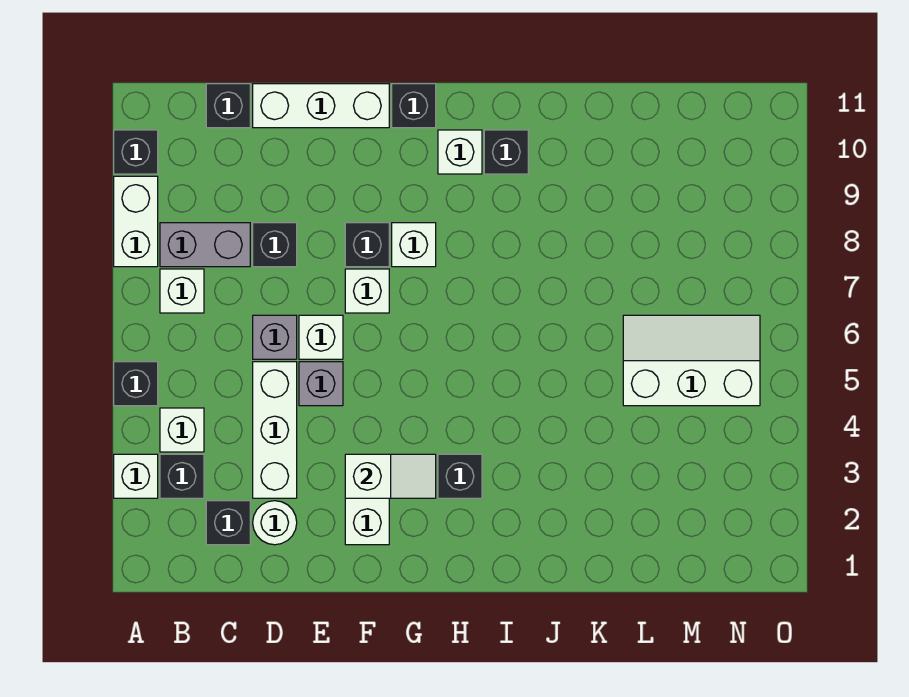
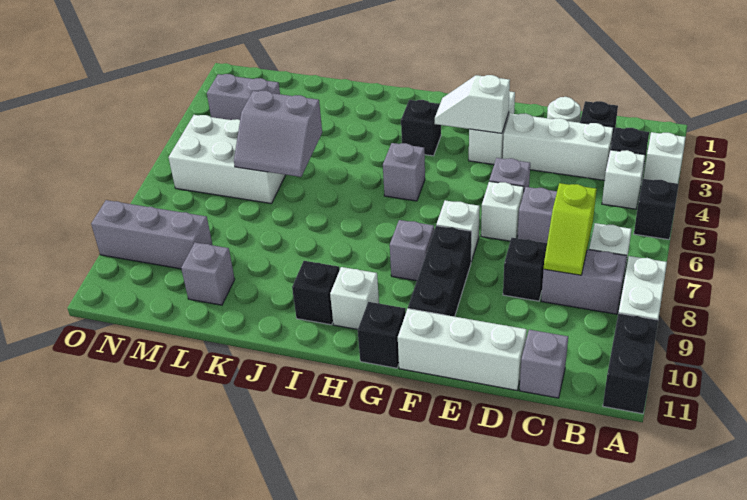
black brick A10 level 1 -> black brick A10:A11 level 1
none -> lime slope C7:C8 level 2 top 7
black brick C11 level 1 -> grey brick C11 level 1
white brick D3:D5 level 1 -> white brick C3:E3 level 1
black brick F8 level 1 -> black brick F8:F10 level 1
white brick G8 level 1 -> grey brick G8 level 1
none -> grey brick H5 level 1
none -> grey slope K5:L6 level 2 top 5
white slope L5:N6 level 1 top 5 -> white brick L5:N6 level 1
none -> grey brick L10 level 1
none -> grey brick M3:N3 level 1
none -> grey brick M9:O9 level 1

